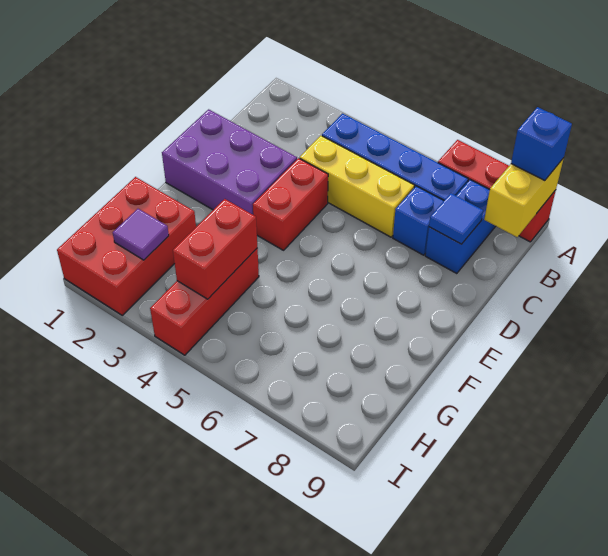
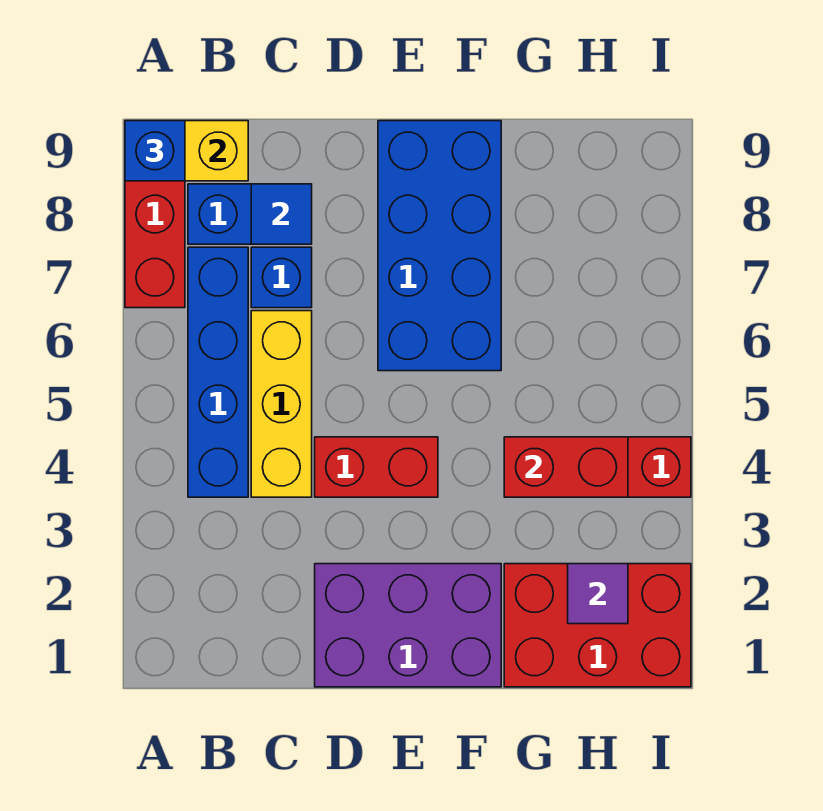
purple brick D1:E3 level 1 -> purple brick D1:F2 level 1
none -> blue brick E6:F9 level 1

